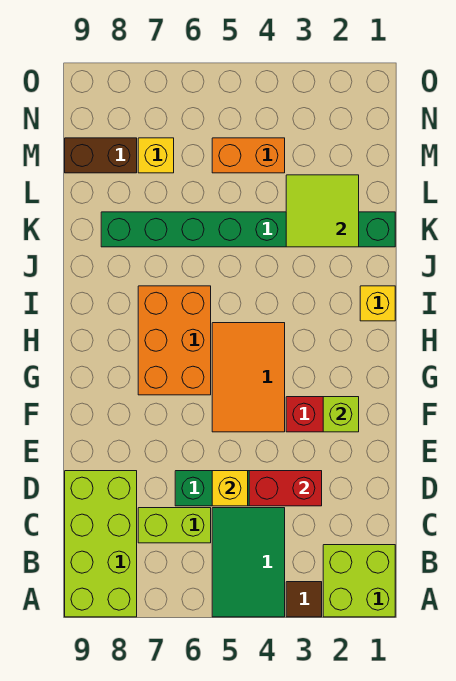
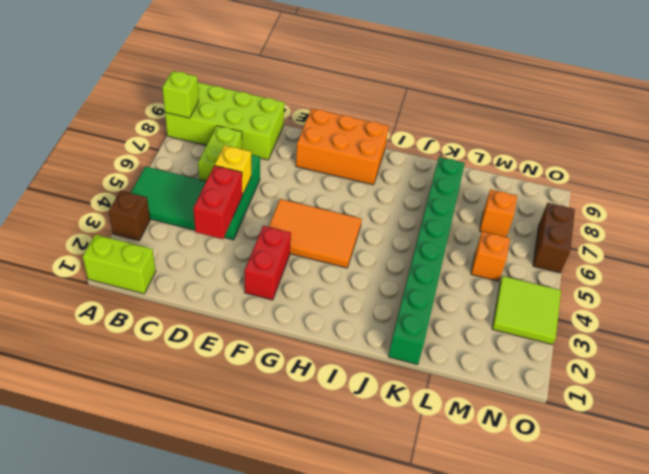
lime brick A1:B2 level 1 -> lime brick A1:B1 level 1
brown tile A3 level 1 -> brown brick A3 level 1
lime brick F2 level 2 -> lime brick A8 level 2
orange brick G6:I7 level 1 -> orange brick F8:H9 level 1
yellow brick I1 level 1 -> none
lime tile K2:L3 level 2 -> lime tile N3:O4 level 1
orange brick M4:M5 level 1 -> orange brick M5 level 1
yellow brick M7 level 1 -> orange brick M7 level 1
brown brick M8:M9 level 1 -> brown brick O6:O7 level 1

